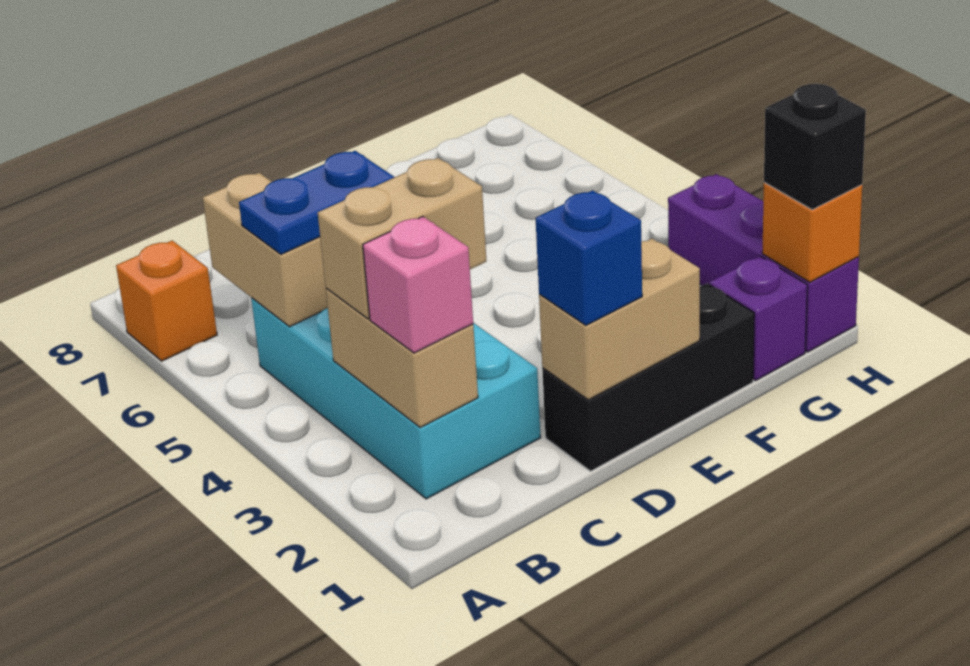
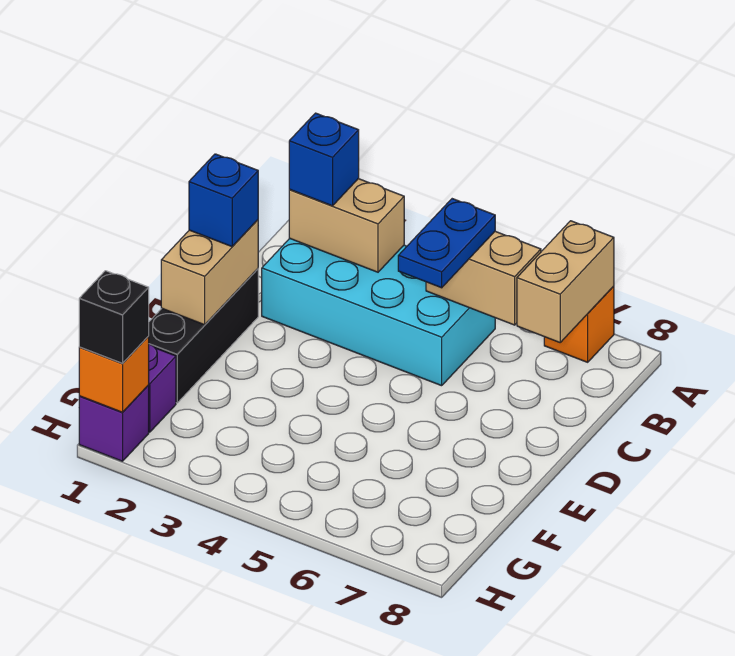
pink brick B2 level 3 -> blue brick B2 level 3
tan brick B3:C3 level 3 -> tan brick A7:B7 level 2
purple brick H1:H3 level 1 -> purple brick H1 level 1

